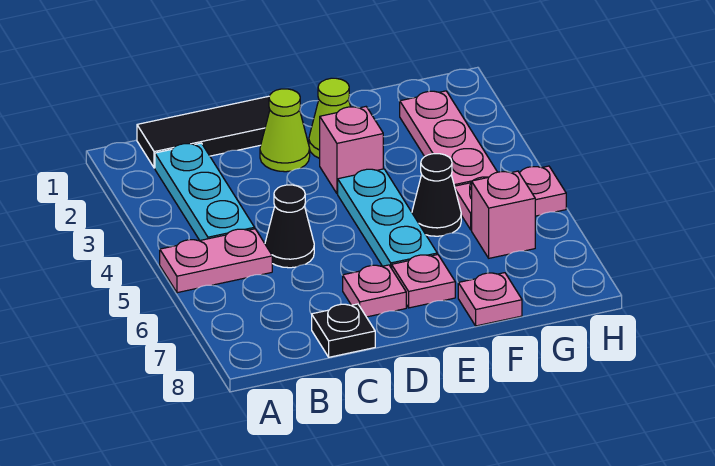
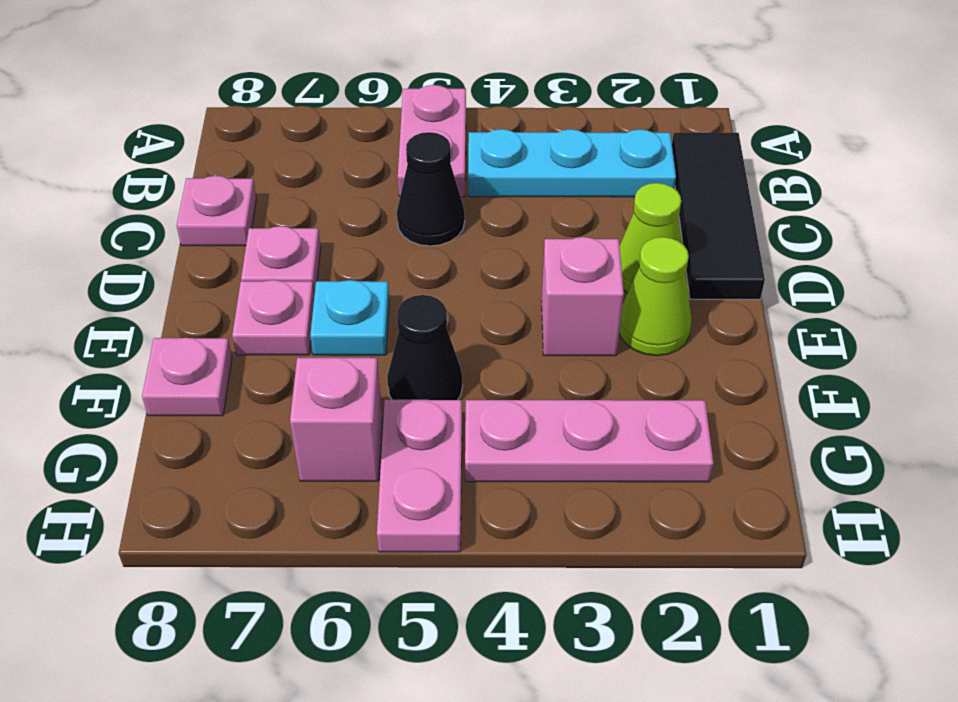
black plate C8 level 1 -> pink plate C8 level 1
cyan plate E4:E6 level 1 -> cyan plate E6 level 1

